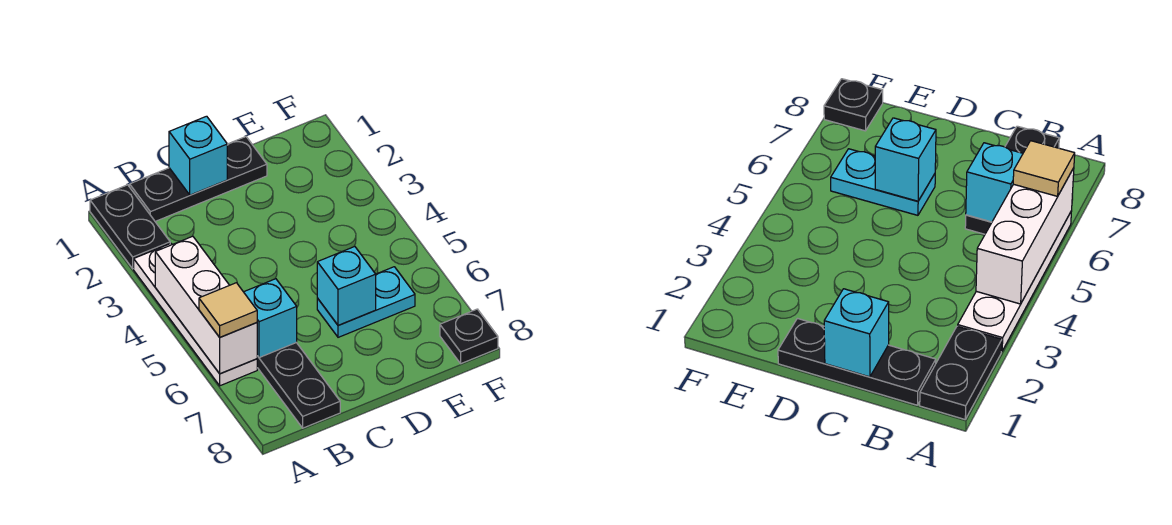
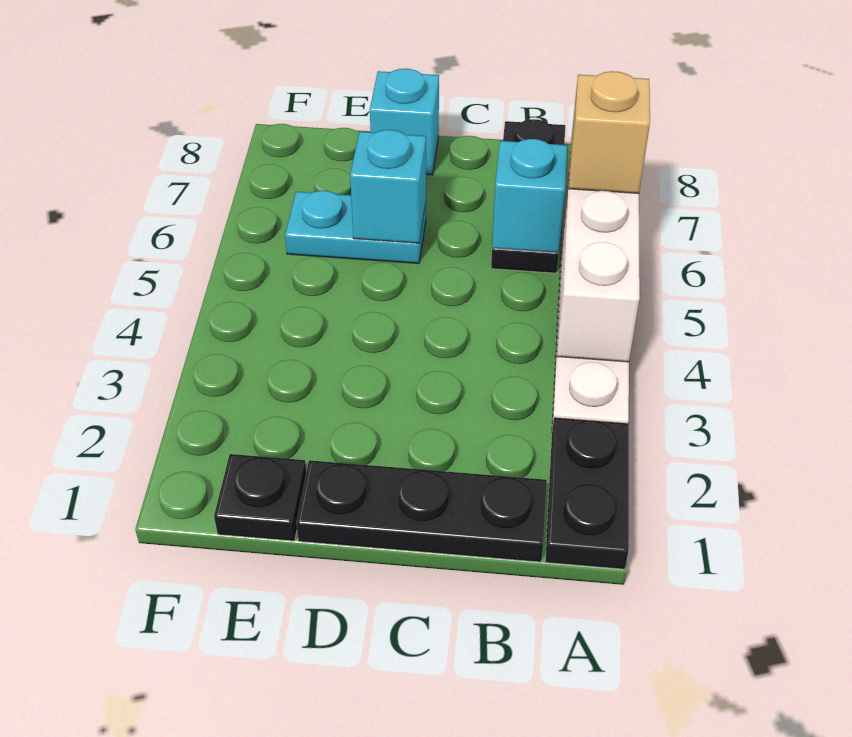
tan tile A6 level 3 -> tan brick A6 level 3
cyan brick C1 level 2 -> cyan brick D8 level 1
black plate F8 level 1 -> black plate E1 level 1

